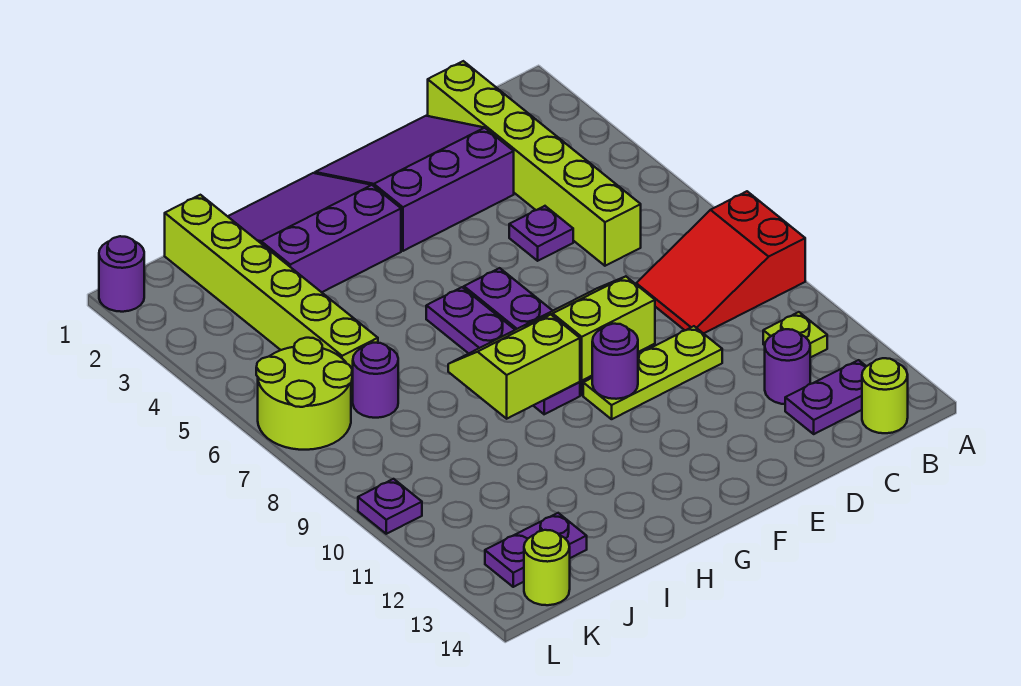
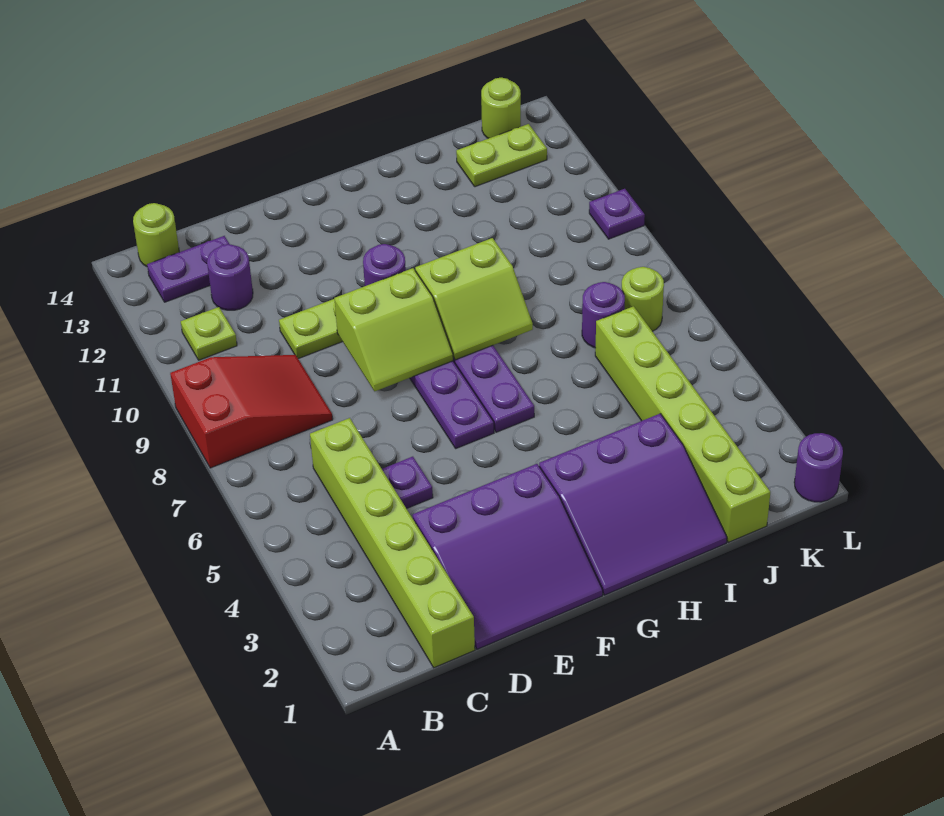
purple plate J13:K13 level 1 -> lime plate J13:K13 level 1
lime round brick K6:L7 level 1 -> lime round brick K7 level 1

